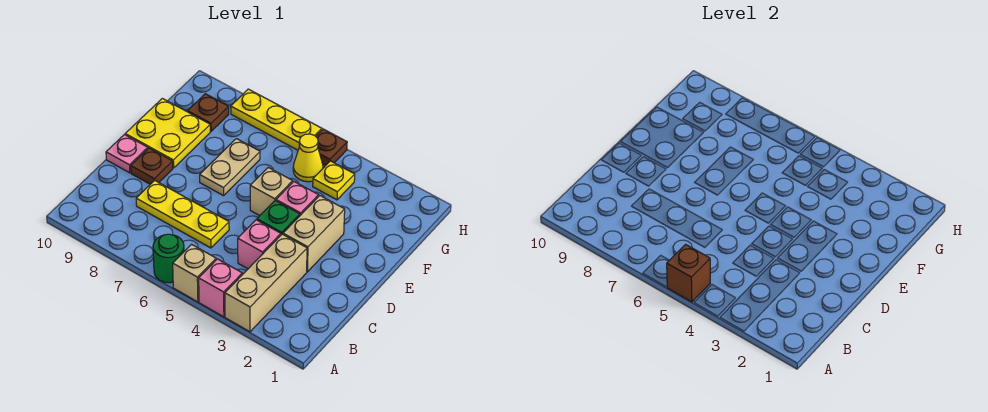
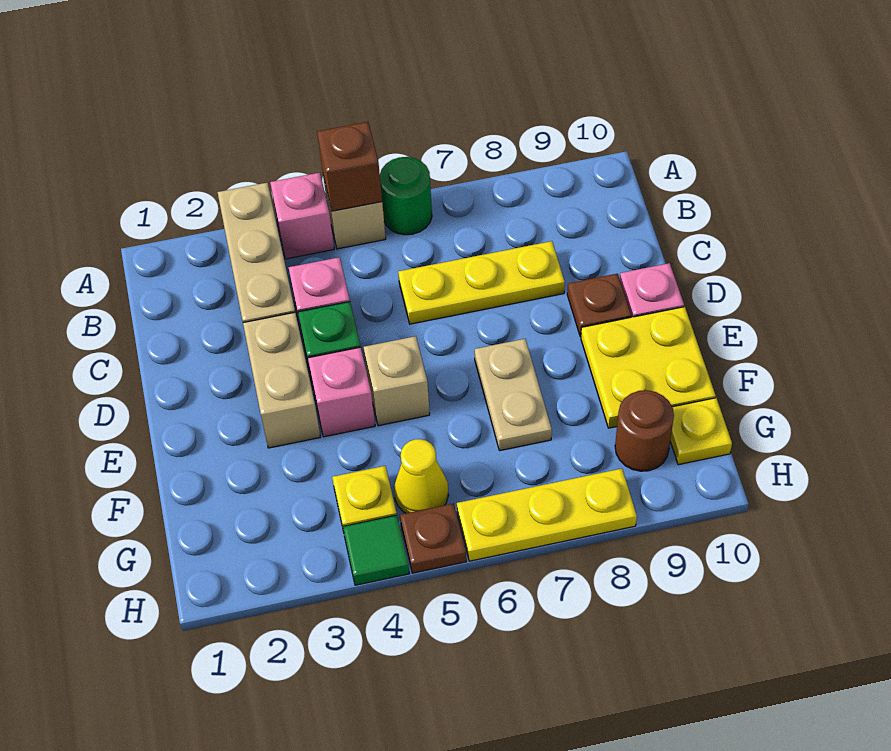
brown plate G9 level 1 -> brown round brick G9 level 1
none -> yellow plate G10 level 1
none -> green tile H4 level 1

